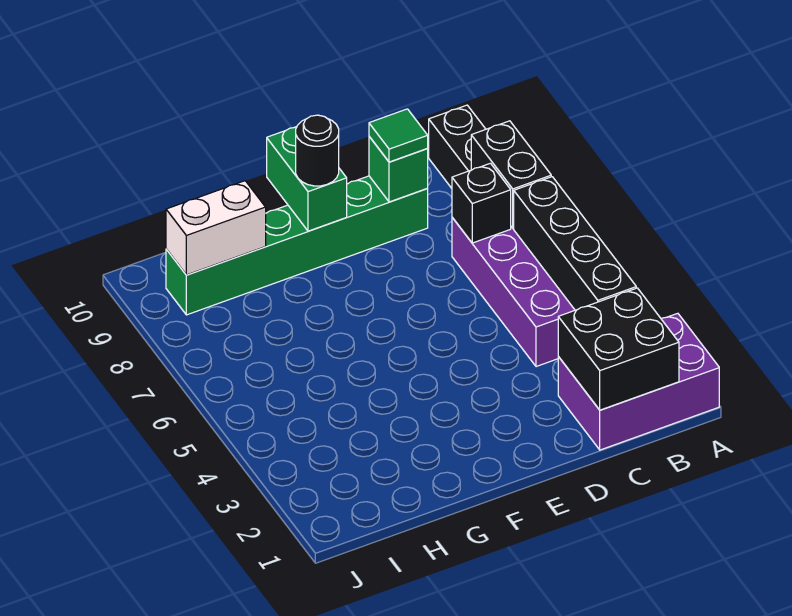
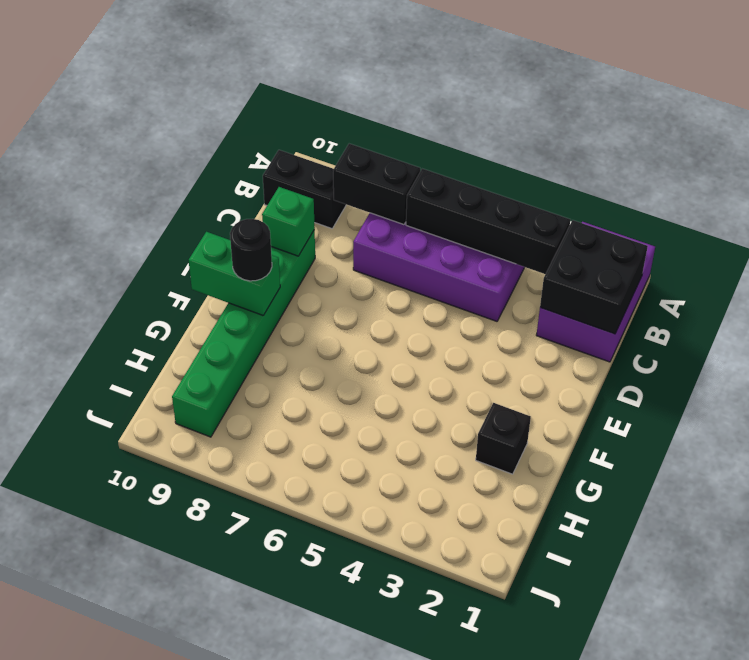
black brick C7 level 2 -> black brick G2 level 1
green tile D9 level 3 -> none
white brick H9:I9 level 2 -> none

